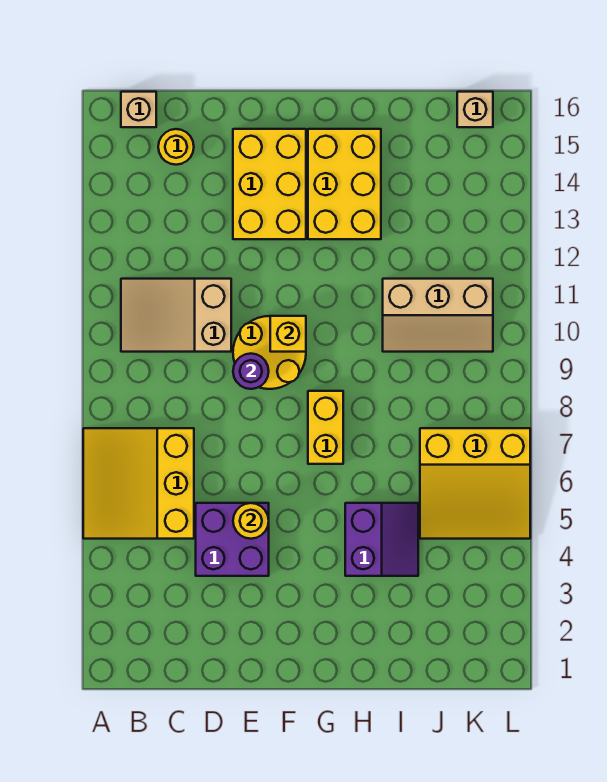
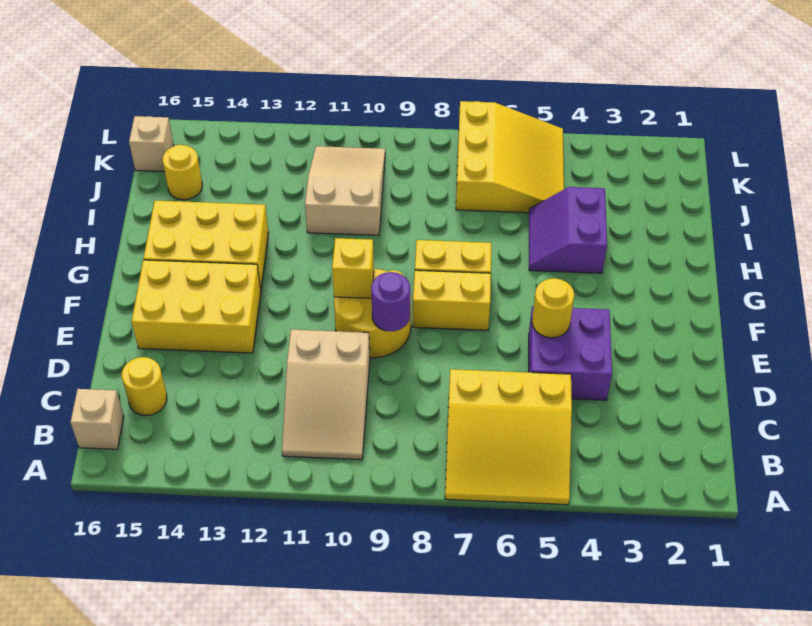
none -> yellow brick F7:F8 level 1
purple slope H4:I5 level 1 top H -> purple slope H4:I5 level 1 top 4
tan slope I10:K11 level 1 top 11 -> tan slope I10:K11 level 1 top I
none -> yellow round brick J15 level 1

